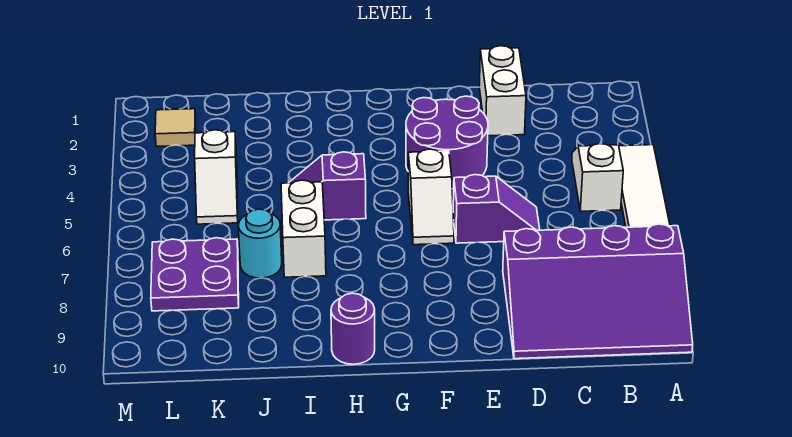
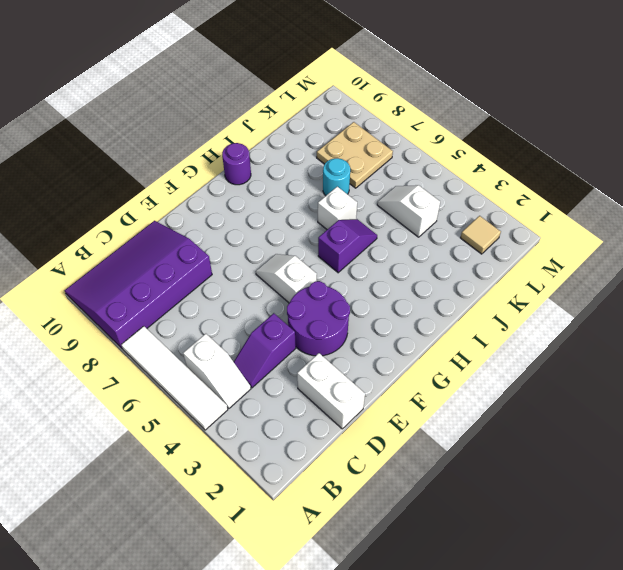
purple slope D6:E6 level 1 top E -> purple slope C4:D4 level 1 top D
white brick I6:I7 level 1 -> white brick I6 level 1
purple plate K7:L8 level 1 -> tan plate K7:L8 level 1

